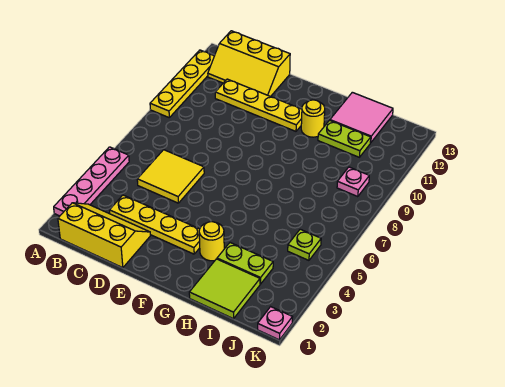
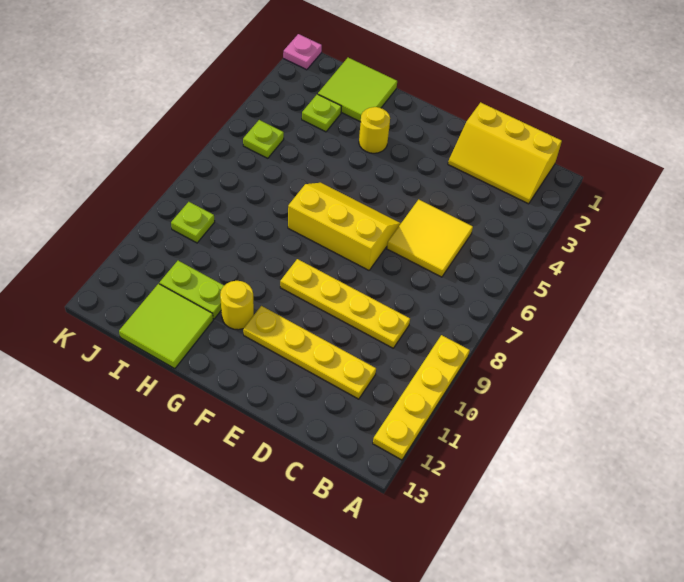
pink plate A2:A5 level 1 -> none
yellow slope B12:D13 level 1 top 13 -> yellow slope E6:G7 level 1 top 7
yellow plate C3:F3 level 1 -> yellow plate C9:F9 level 1
lime plate H3:I3 level 1 -> lime plate I3 level 1
pink tile H12:I13 level 1 -> lime tile H12:I13 level 1
pink plate J9 level 1 -> lime plate J9 level 1

